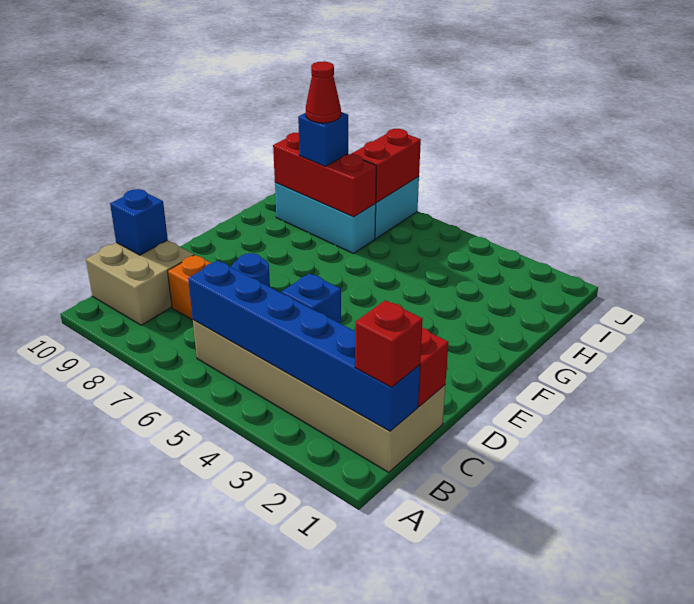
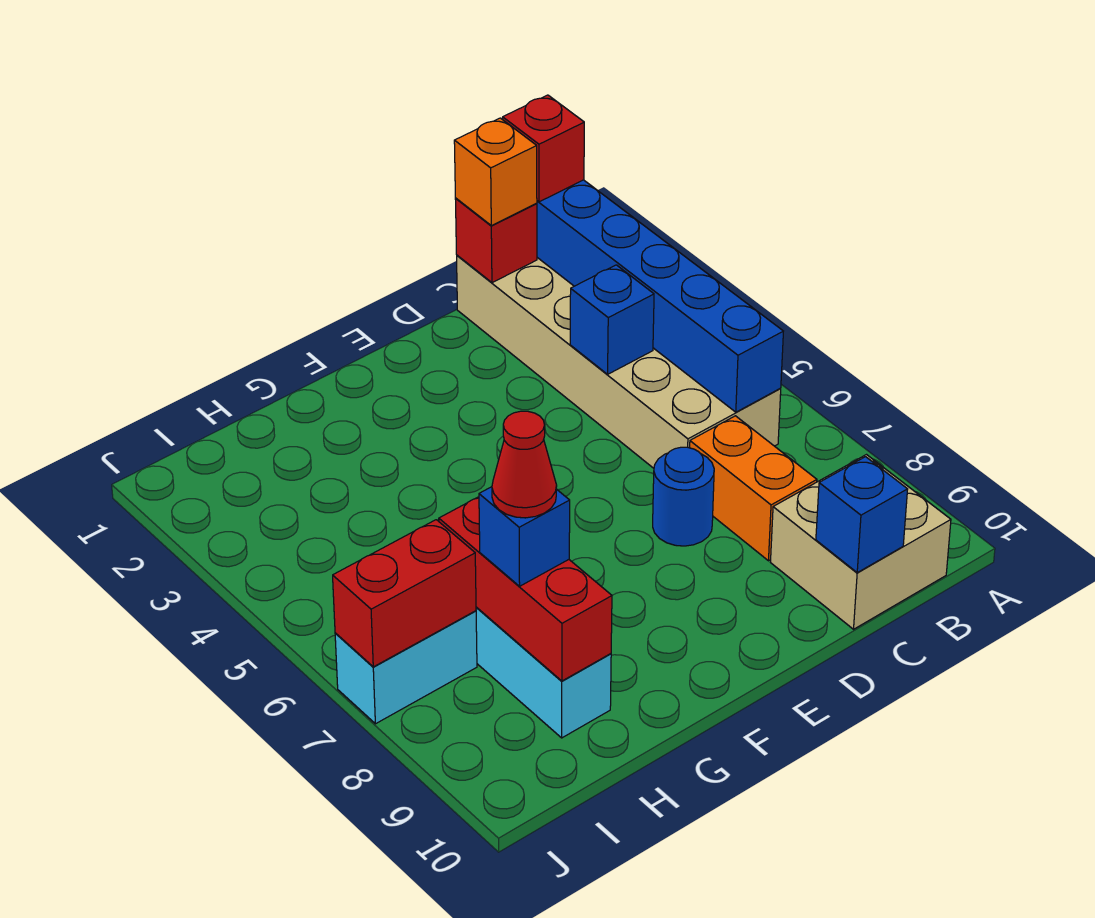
none -> orange brick C1 level 3

